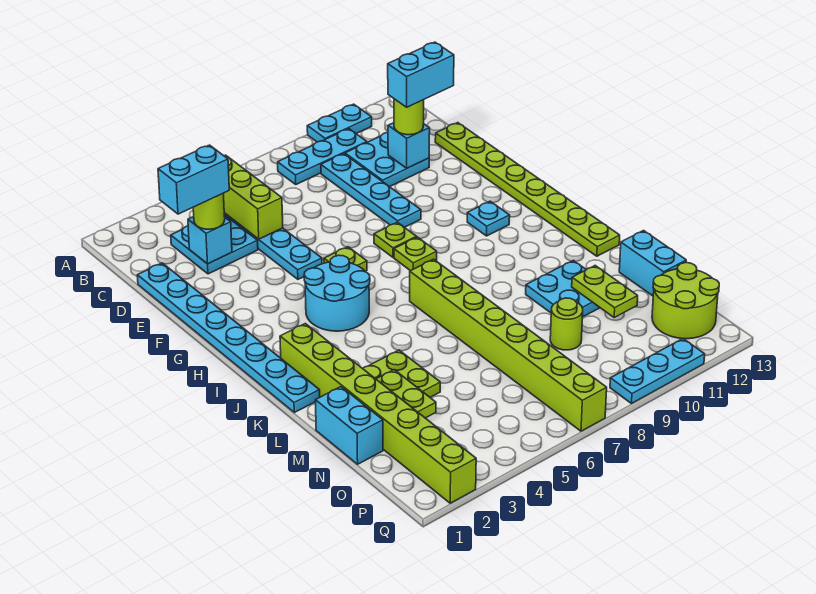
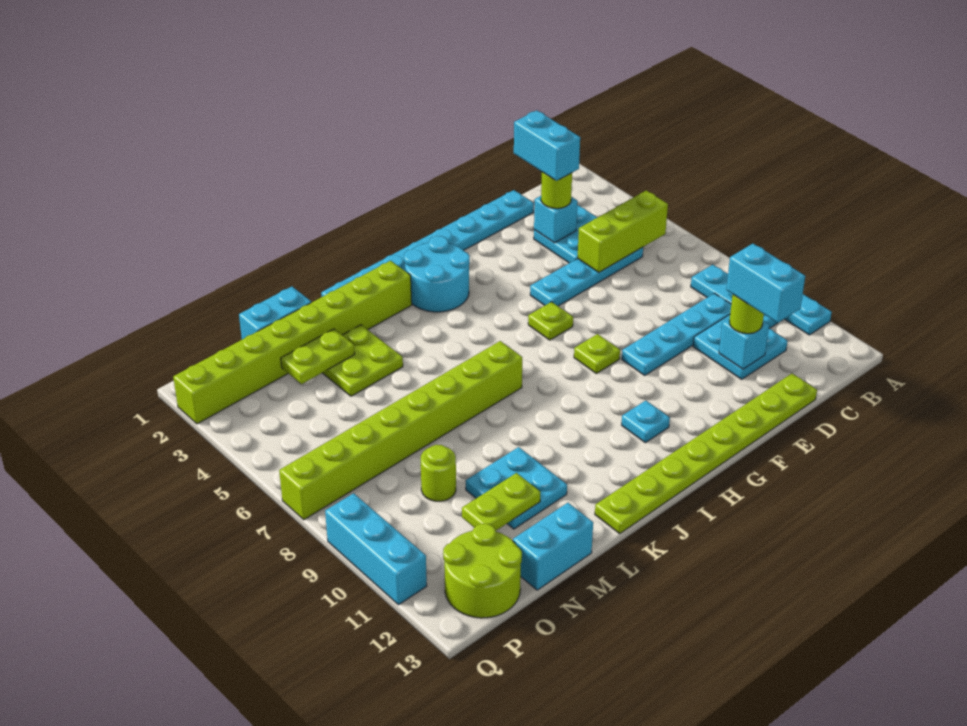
cyan round brick H4:I5 level 1 -> cyan round brick H2:I3 level 1
lime plate H8 level 1 -> none
cyan plate Q9:Q11 level 1 -> cyan brick Q9:Q11 level 1

